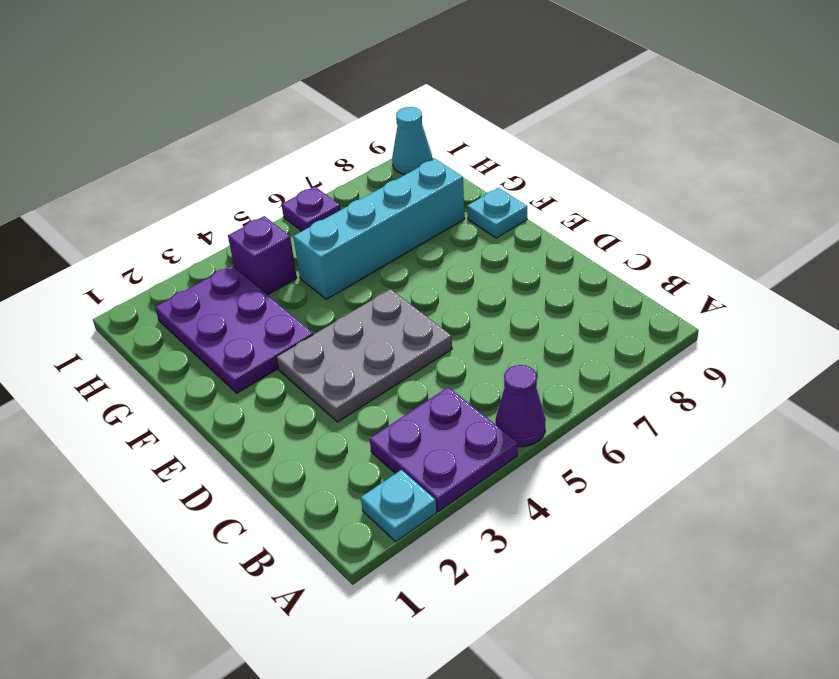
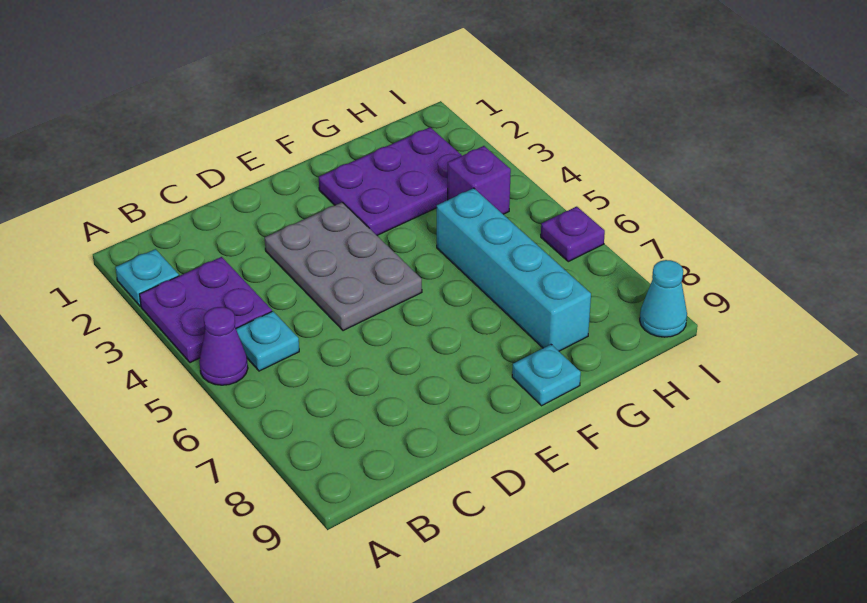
none -> cyan plate B5 level 1

